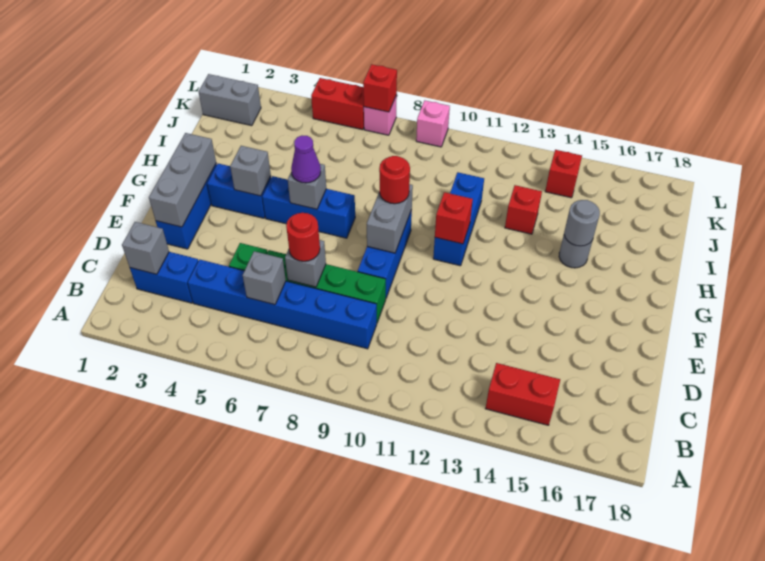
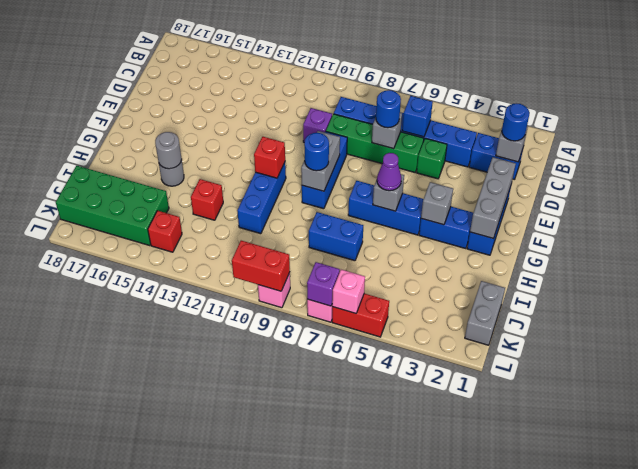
red brick B14:B15 level 1 -> red brick L9:L10 level 2
none -> blue round brick C2 level 3
grey brick C6 level 2 -> blue brick C6 level 2
red round brick D7 level 3 -> blue round brick D7 level 3
none -> purple brick D10 level 1
red round brick G9 level 3 -> blue round brick G9 level 3
none -> blue brick I7:I8 level 1
none -> green brick J15:K18 level 1
grey brick K1:K2 level 1 -> grey brick J1:K1 level 1
none -> pink brick L6 level 2
red brick L7 level 2 -> purple brick L7 level 2

